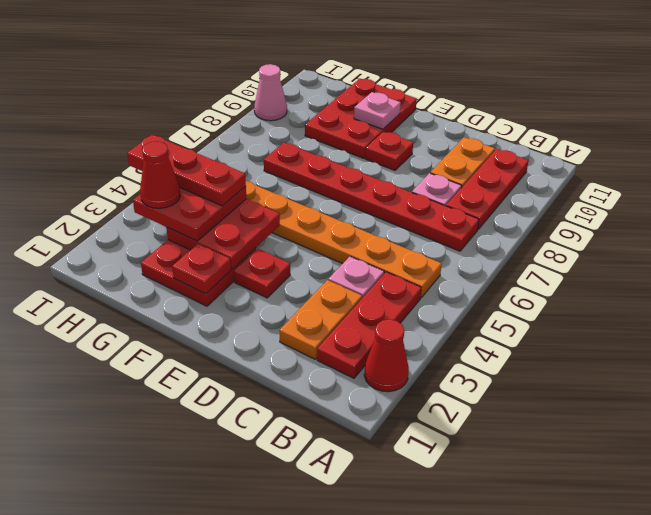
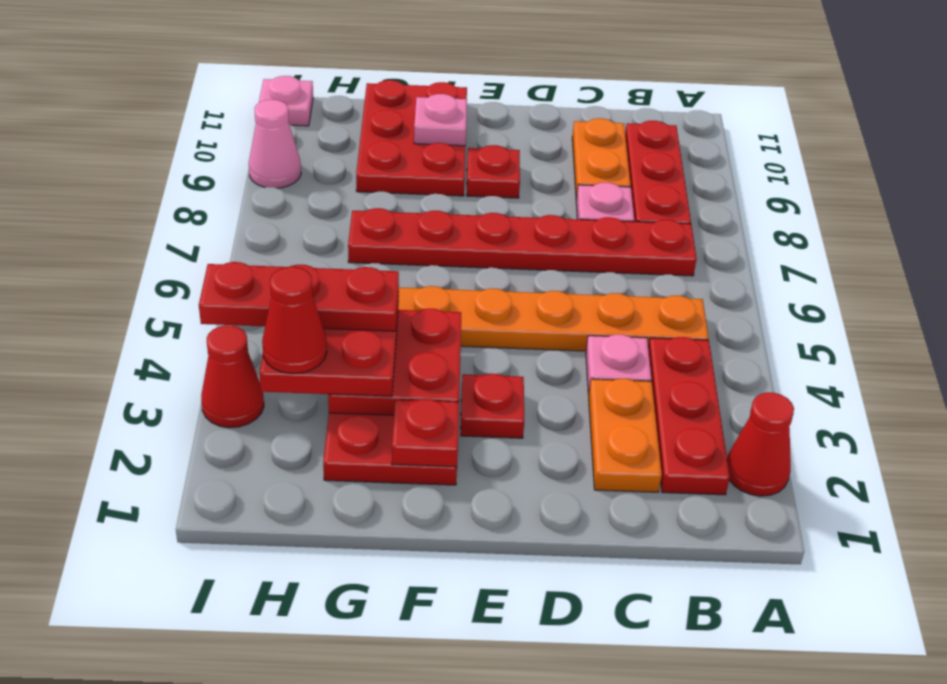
none -> red cone I3 level 1
none -> pink plate I11 level 1

